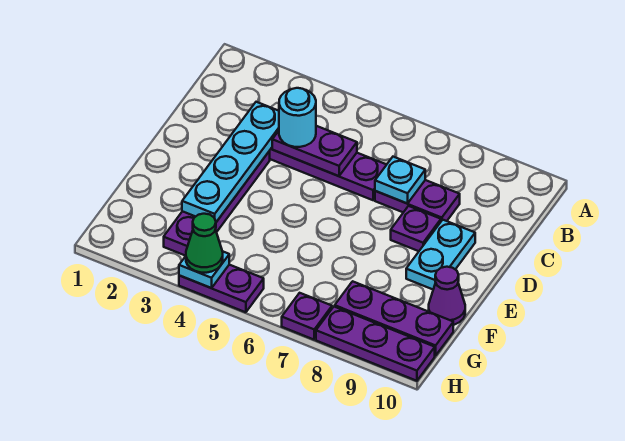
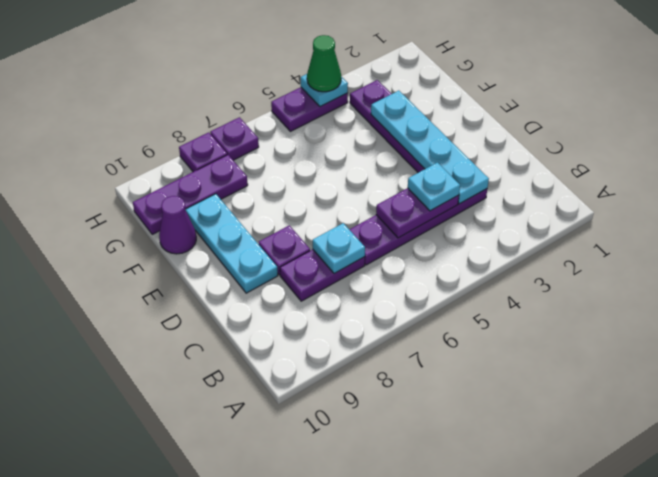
cyan round brick C4 level 3 -> cyan plate C4 level 3
cyan plate D9:E9 level 1 -> cyan plate D9:F9 level 1
purple plate H8:H10 level 1 -> purple plate H8 level 1

